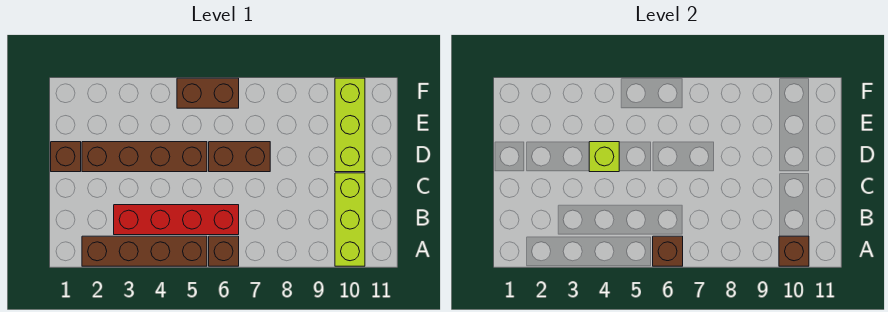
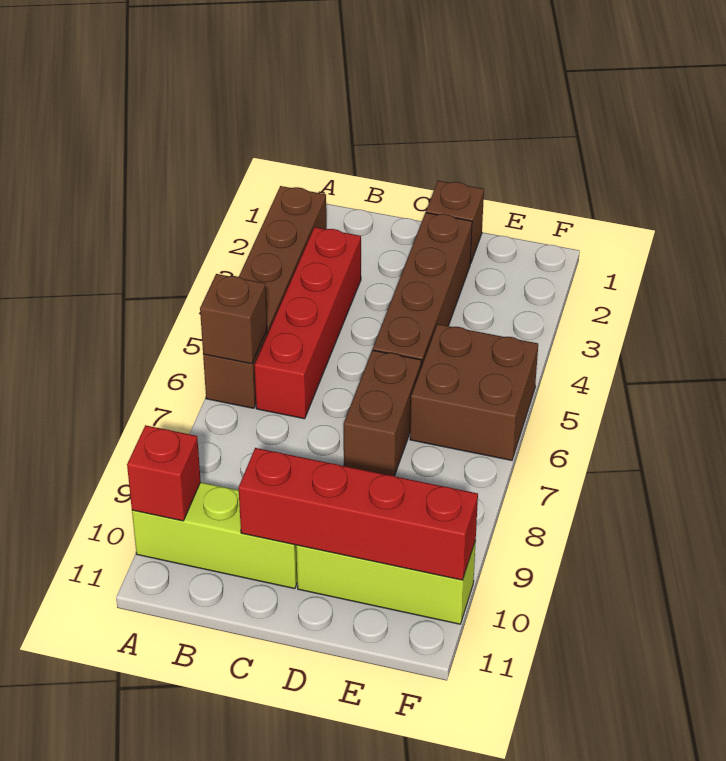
brown brick A10 level 2 -> red brick A10 level 2
none -> red brick C10:F10 level 2
lime brick D4 level 2 -> none
brown brick F5:F6 level 1 -> brown brick E5:F6 level 1

